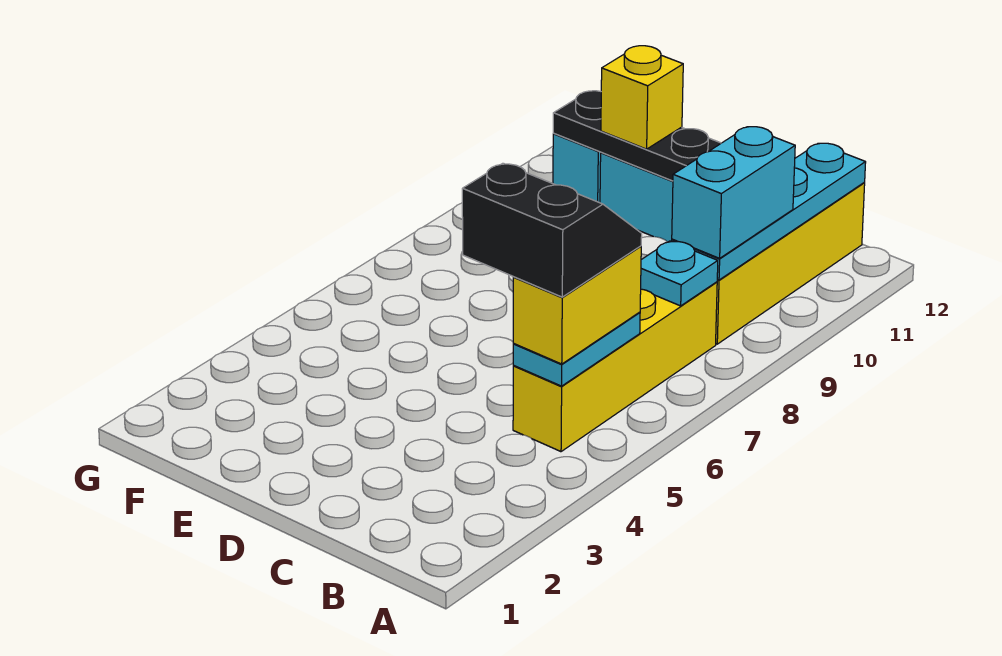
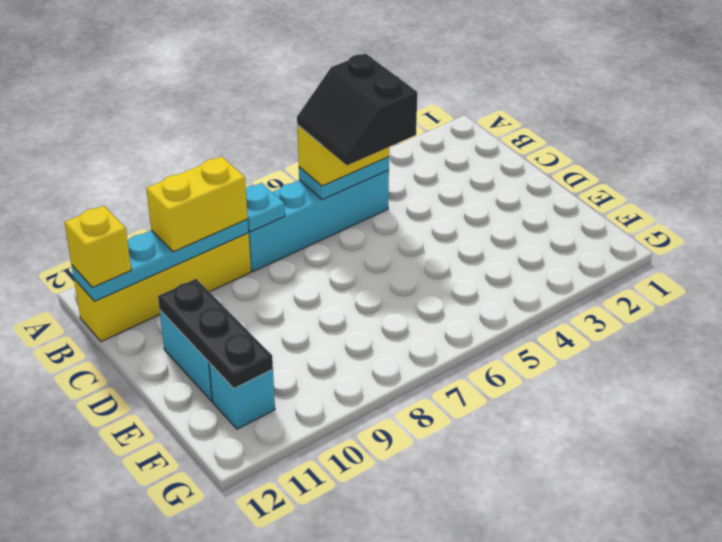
yellow brick B5:B8 level 1 -> cyan brick B5:B8 level 1
cyan brick B9:B10 level 3 -> yellow brick B9:B10 level 3
yellow brick E11 level 3 -> yellow brick B12 level 3

